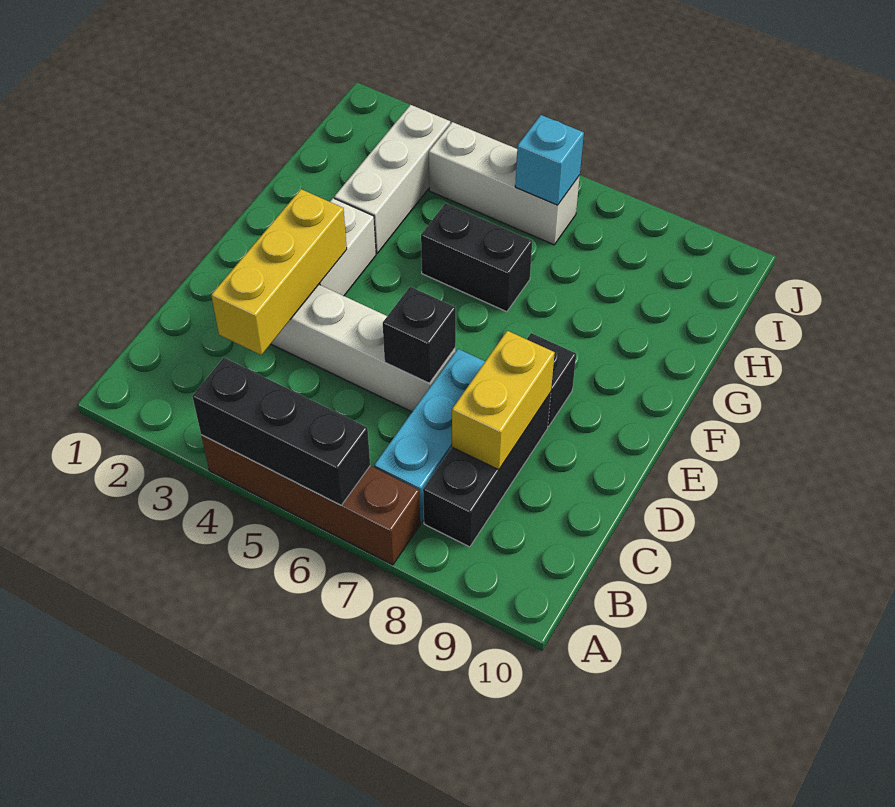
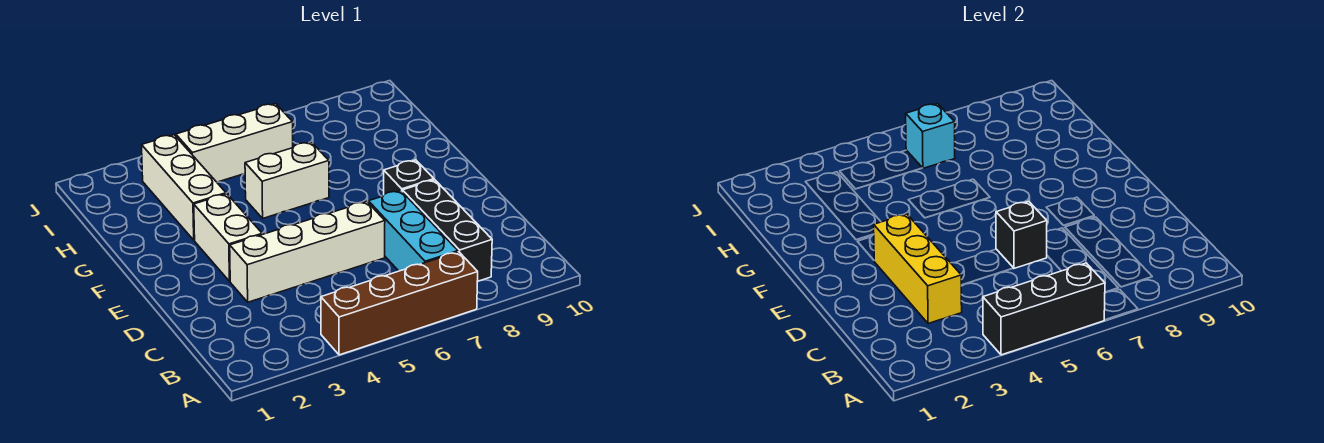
yellow brick C8:D8 level 2 -> none
black brick G5:G6 level 1 -> white brick G5:G6 level 1

